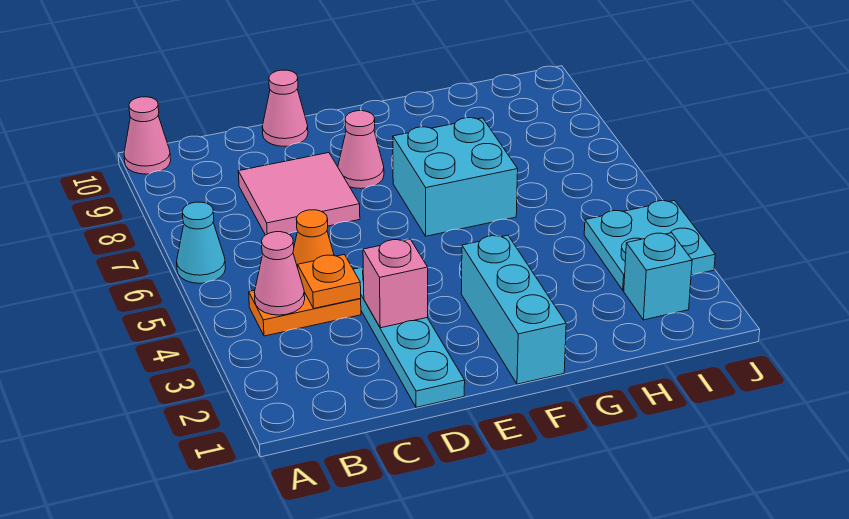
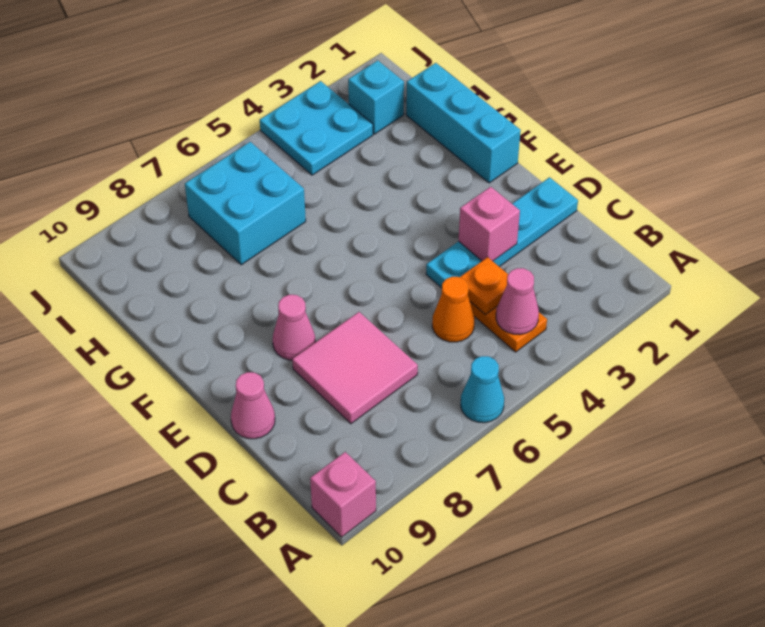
pink cone A10 level 1 -> pink brick A10 level 1
cyan brick F1:F3 level 1 -> cyan brick F1:H1 level 1
cyan brick F6:G7 level 1 -> cyan brick H6:I7 level 1

